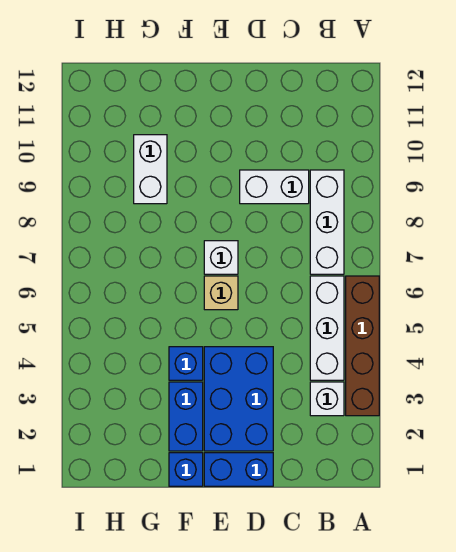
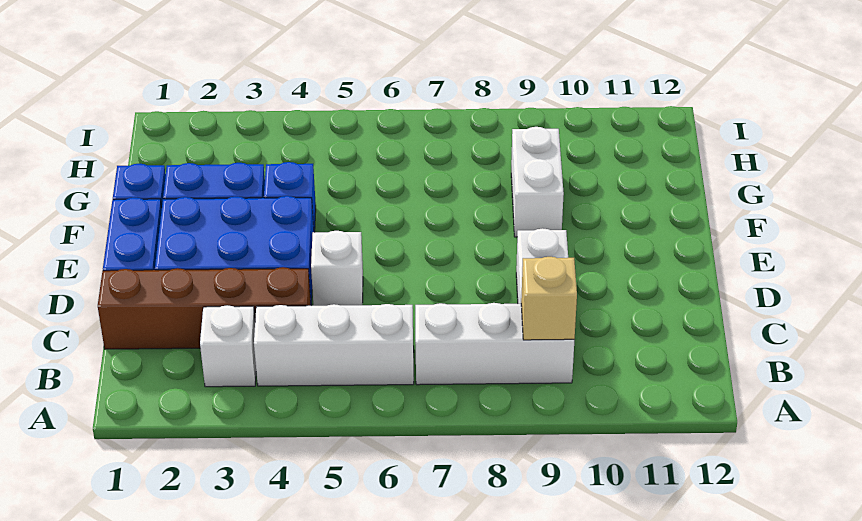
brown brick A3:A6 level 1 -> brown brick C1:C4 level 1
tan brick E6 level 1 -> tan brick B9 level 2
white brick E7 level 1 -> white brick D5 level 1
white brick G9:G10 level 1 -> white brick F9:G9 level 1

